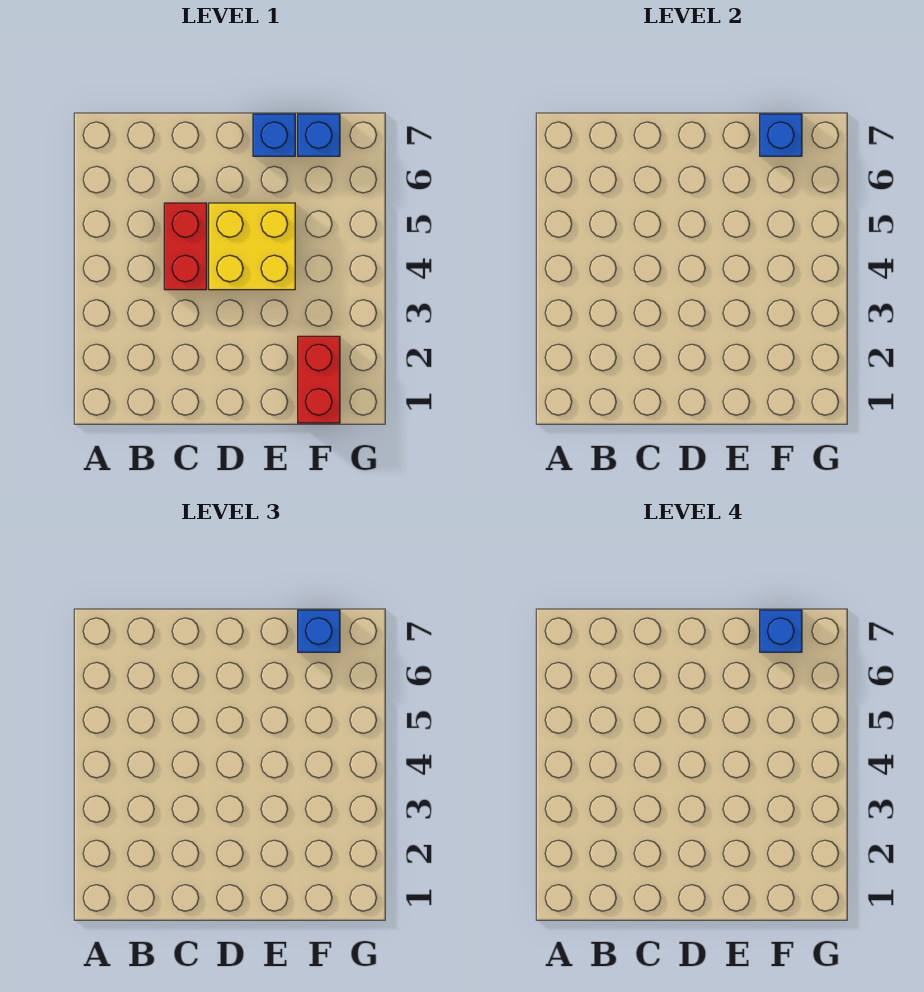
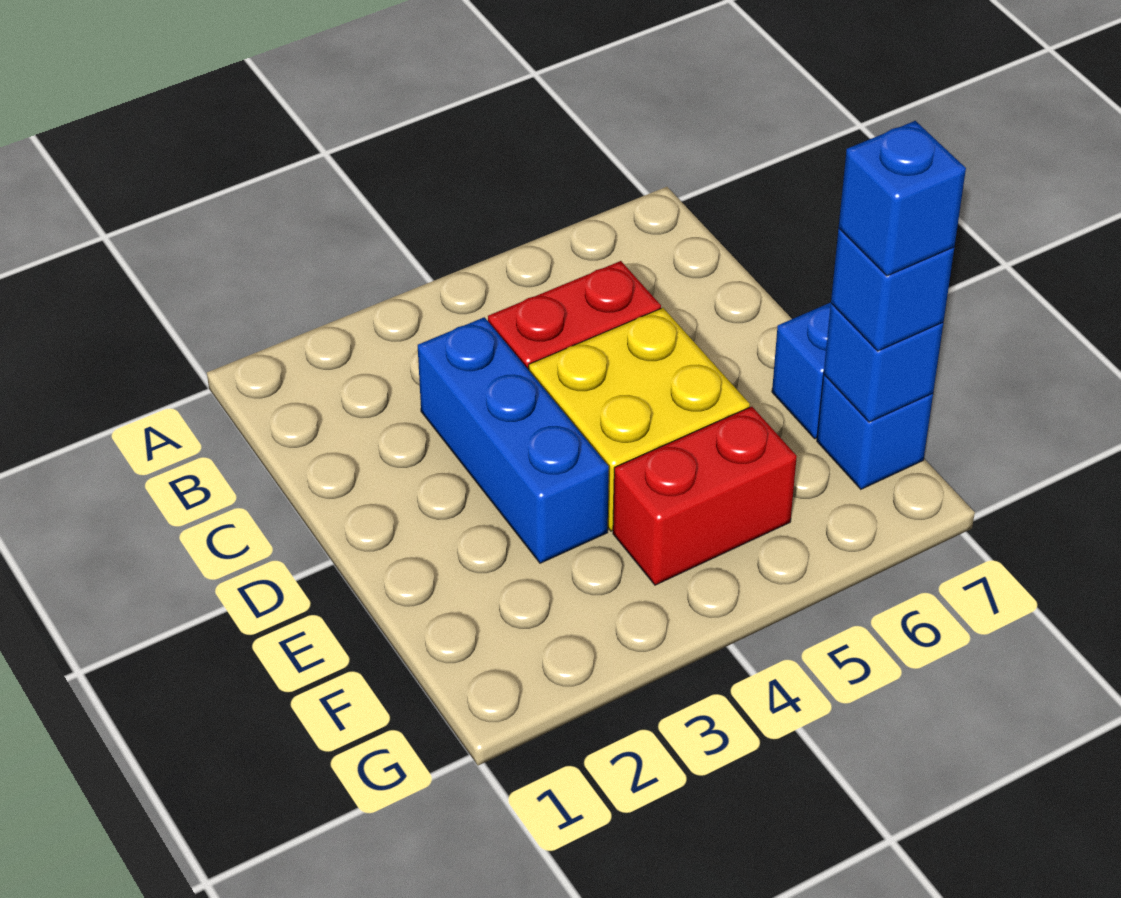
none -> blue brick C3:E3 level 1
red brick F1:F2 level 1 -> red brick F4:F5 level 1

